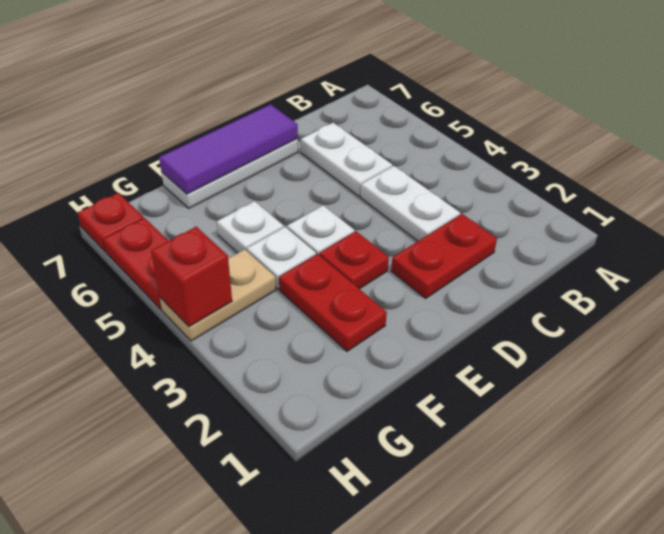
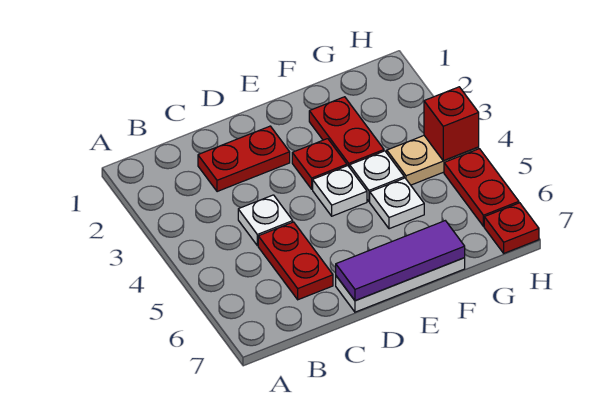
white plate C3:C4 level 1 -> white plate C4 level 1
white plate C5:C6 level 1 -> red plate C5:C6 level 1

